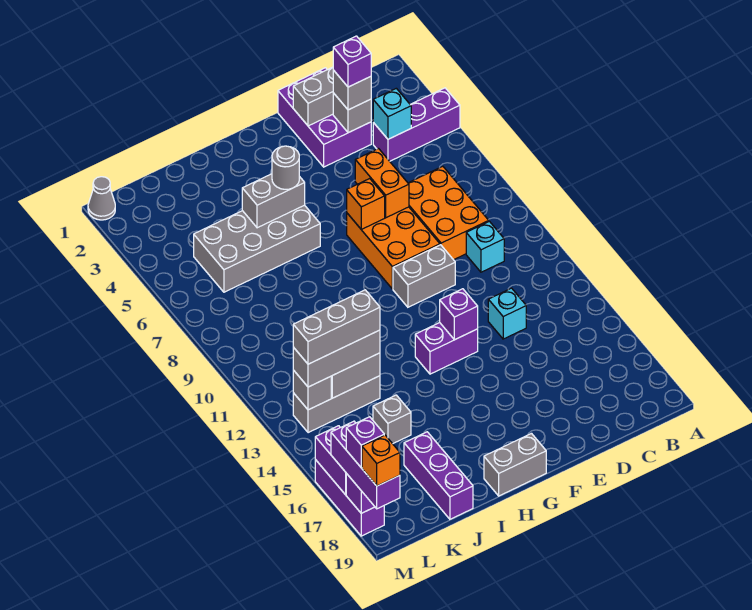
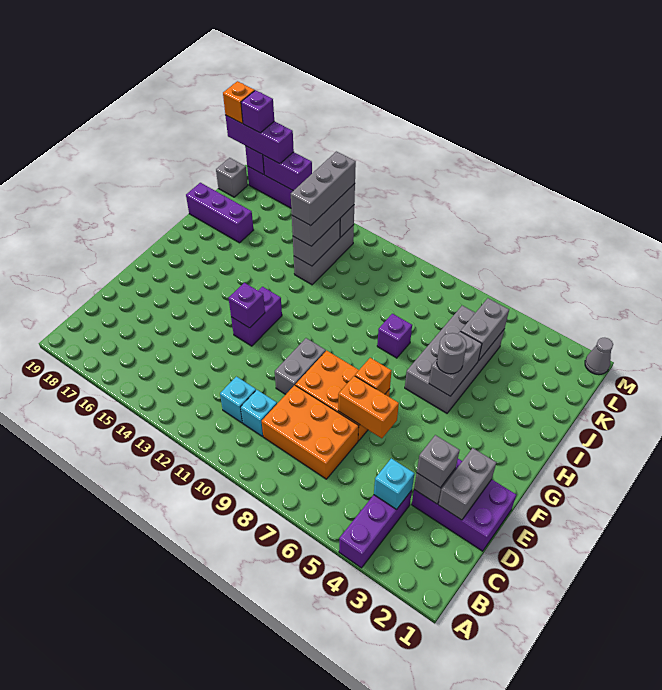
purple brick D3 level 4 -> purple brick I8 level 1
cyan brick D13 level 1 -> cyan brick C11 level 1
grey brick G19:H19 level 1 -> grey brick J5:K5 level 2
grey brick J15 level 1 -> grey brick L19 level 1

